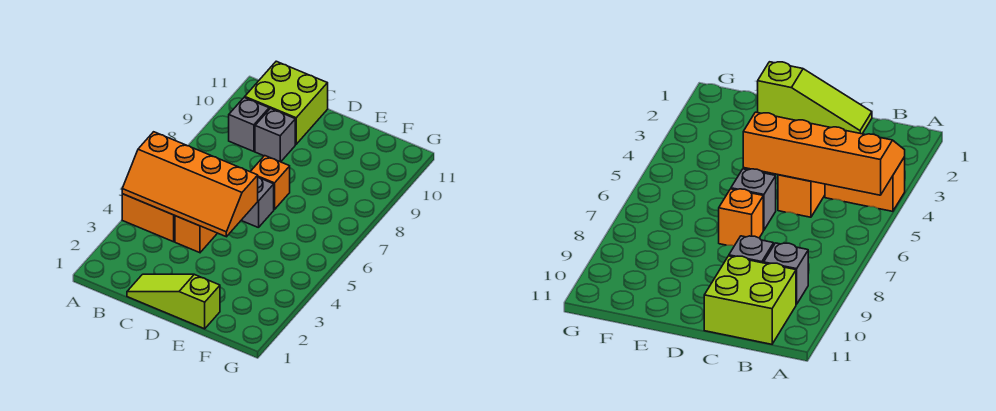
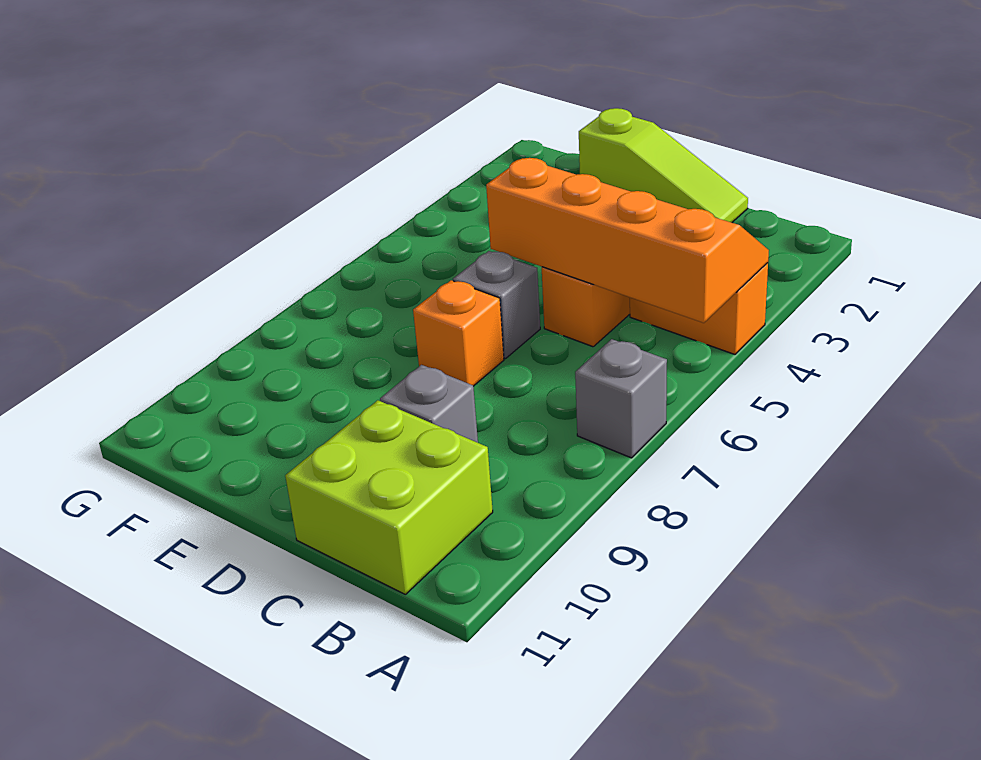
grey brick B9 level 1 -> grey brick A7 level 1

